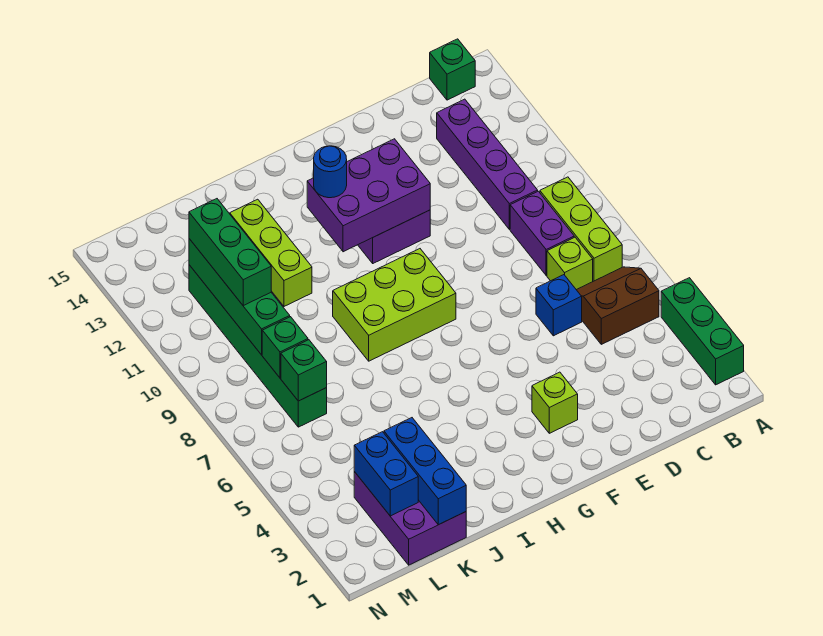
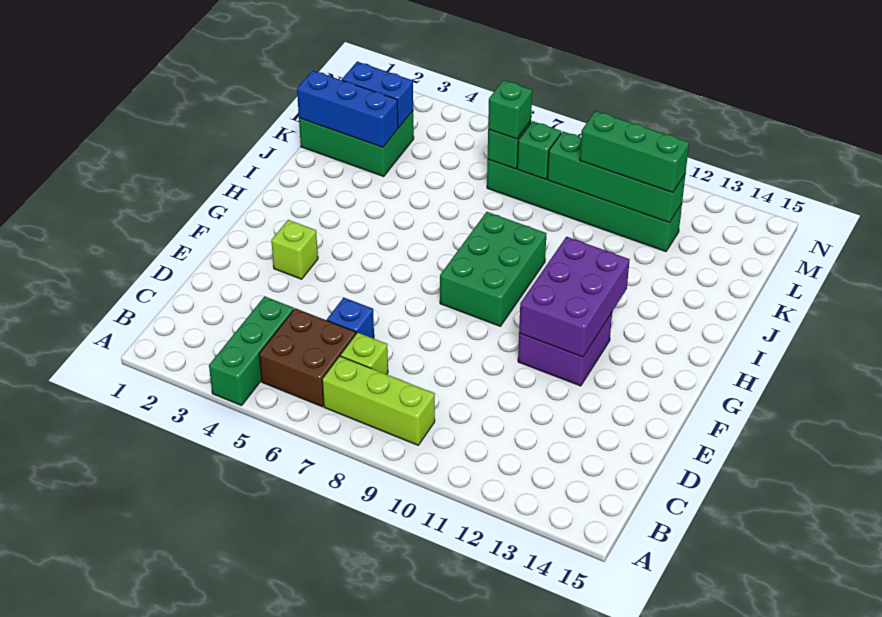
green brick A2:A4 level 1 -> green brick A4:C4 level 1
brown slope B5:C6 level 1 top 5 -> brown brick B5:C6 level 1
green brick B15 level 1 -> green brick L7 level 3
purple brick C8:C9 level 1 -> none
purple brick C10:C13 level 1 -> none
lime brick G8:I9 level 1 -> green brick G8:I9 level 1
blue round brick H12 level 3 -> none
lime brick J11:J13 level 1 -> none
purple brick K1:L3 level 1 -> green brick K1:L3 level 1

